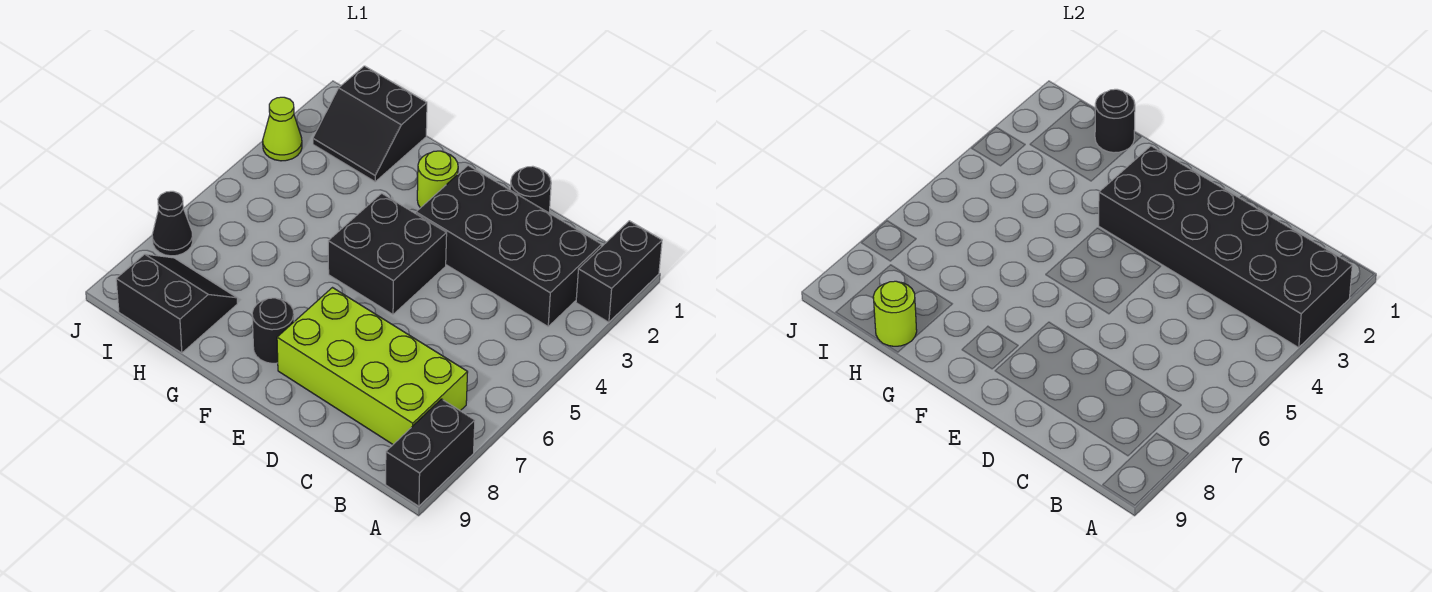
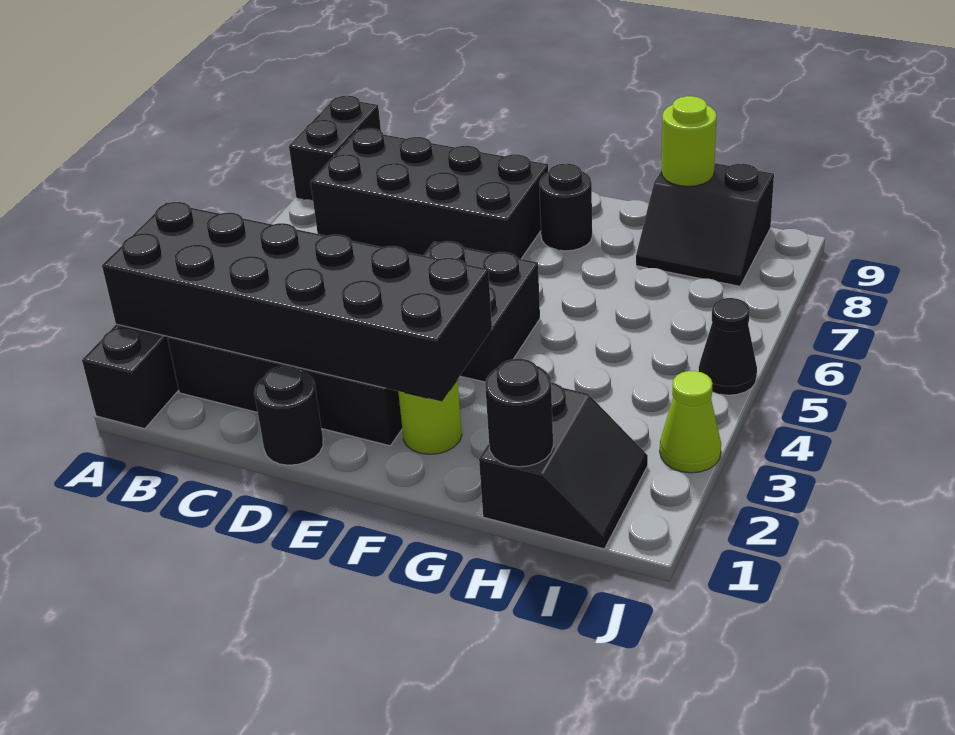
lime brick B7:E8 level 1 -> black brick B7:E8 level 1
black slope H1:I2 level 1 top 1 -> black slope H1:I2 level 1 top H
black cone J7 level 1 -> black cone J5 level 1

